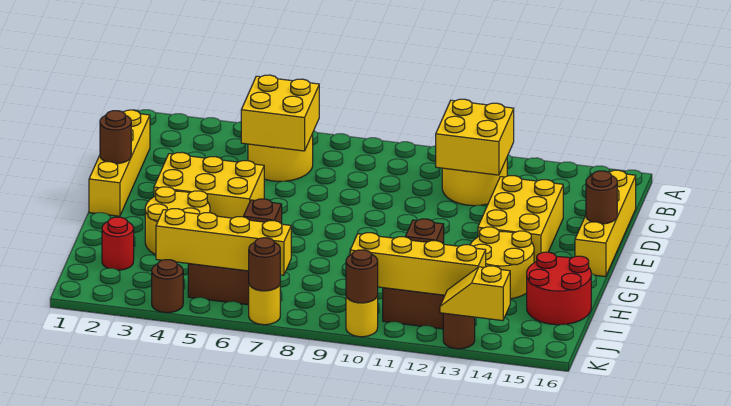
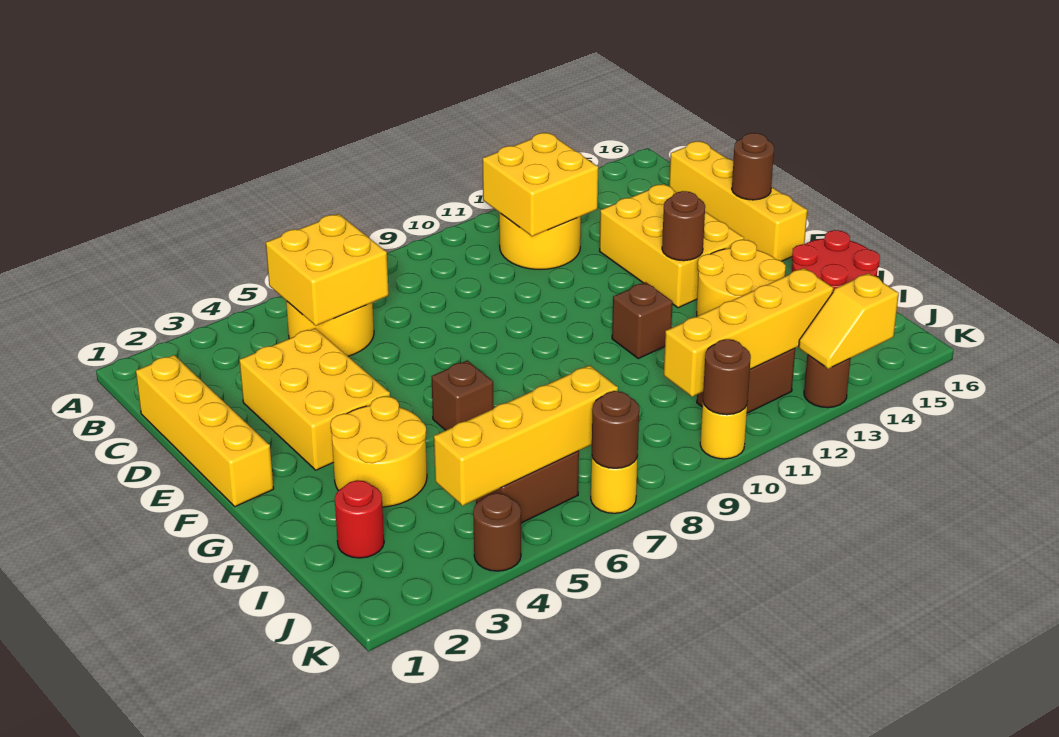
brown round brick E1 level 2 -> brown round brick F13 level 2
yellow brick E3:F5 level 1 -> yellow brick D3:F4 level 1

